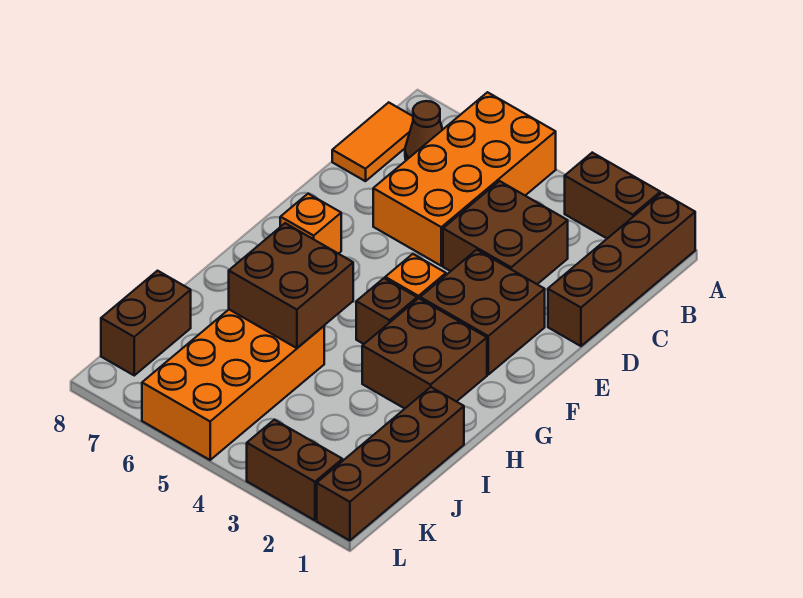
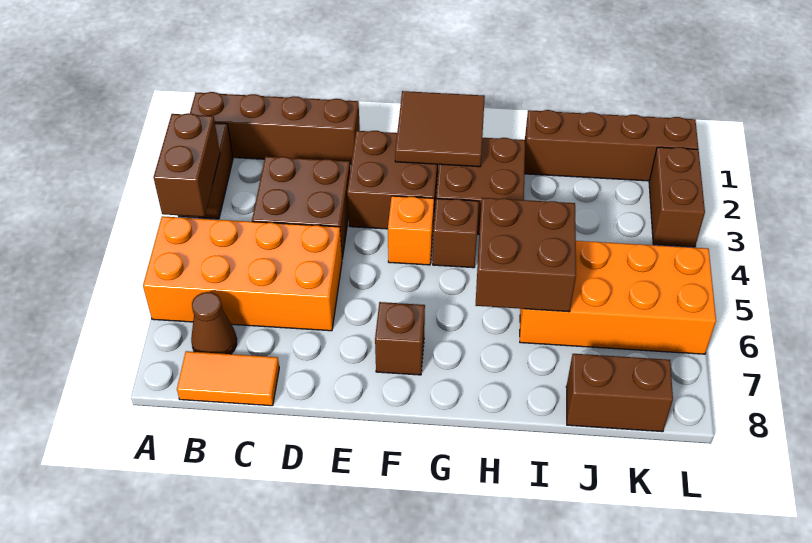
none -> brown brick A3:A4 level 2
none -> brown tile F1:G2 level 2
orange brick F7 level 1 -> brown brick F7 level 1

